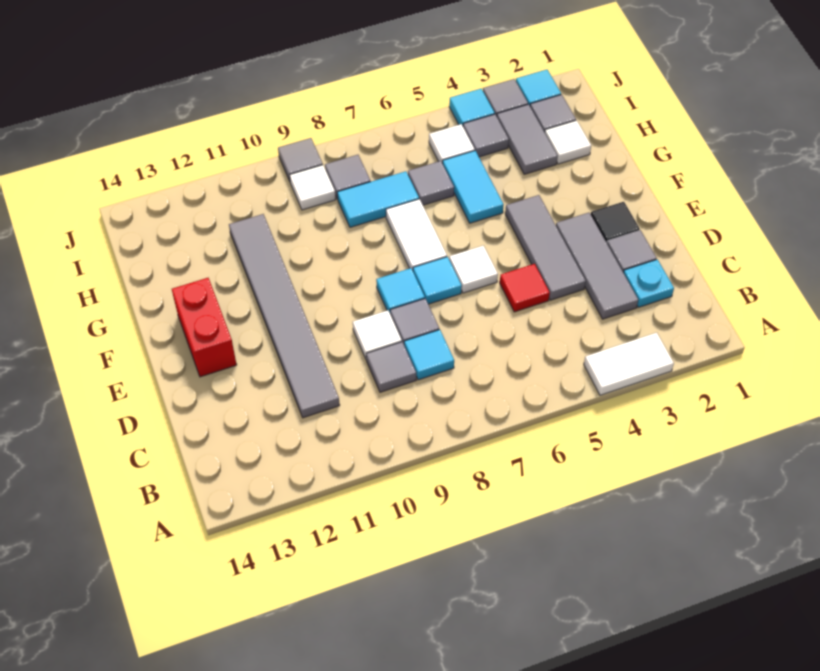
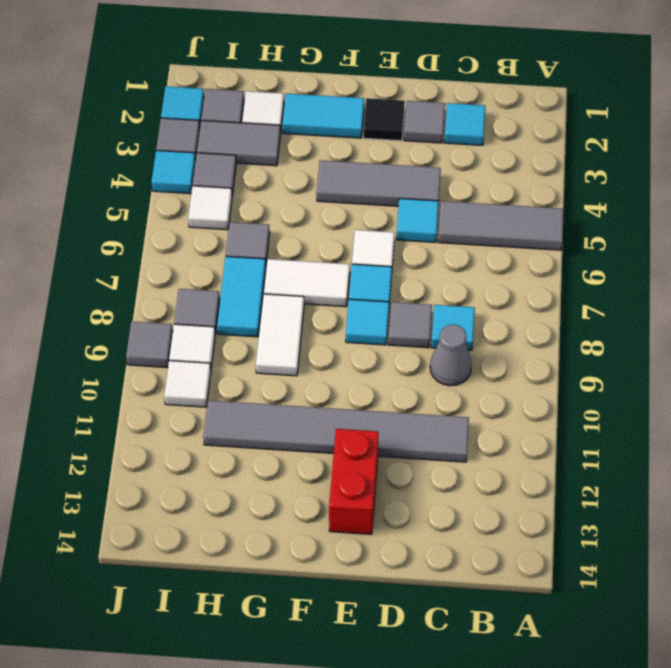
white tile A3:A4 level 1 -> white tile G8:G9 level 1
cyan plate C2 level 1 -> cyan tile C2 level 1
grey tile C3:E3 level 1 -> grey tile A5:C5 level 1
grey tile C9 level 1 -> grey cone C9 level 1
red tile D5 level 1 -> cyan tile D5 level 1
white tile D9 level 1 -> white tile I10 level 1
red brick E13:F13 level 1 -> red brick E12:E13 level 1
cyan tile G5:H5 level 1 -> cyan tile F2:G2 level 1

